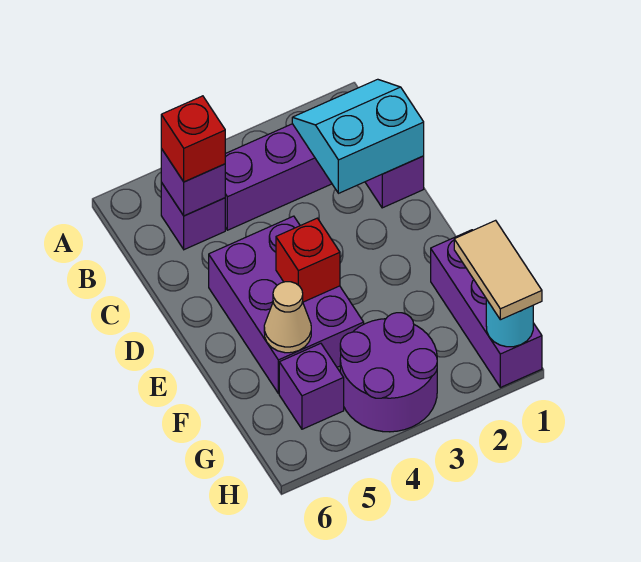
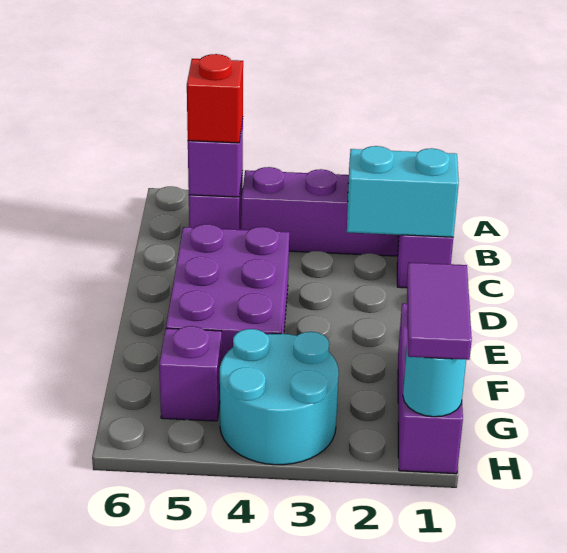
red brick E4 level 2 -> none
tan cone F5 level 2 -> none
tan tile G1:H1 level 3 -> purple tile G1:H1 level 3
purple round brick G3:H4 level 1 -> cyan round brick G3:H4 level 1

